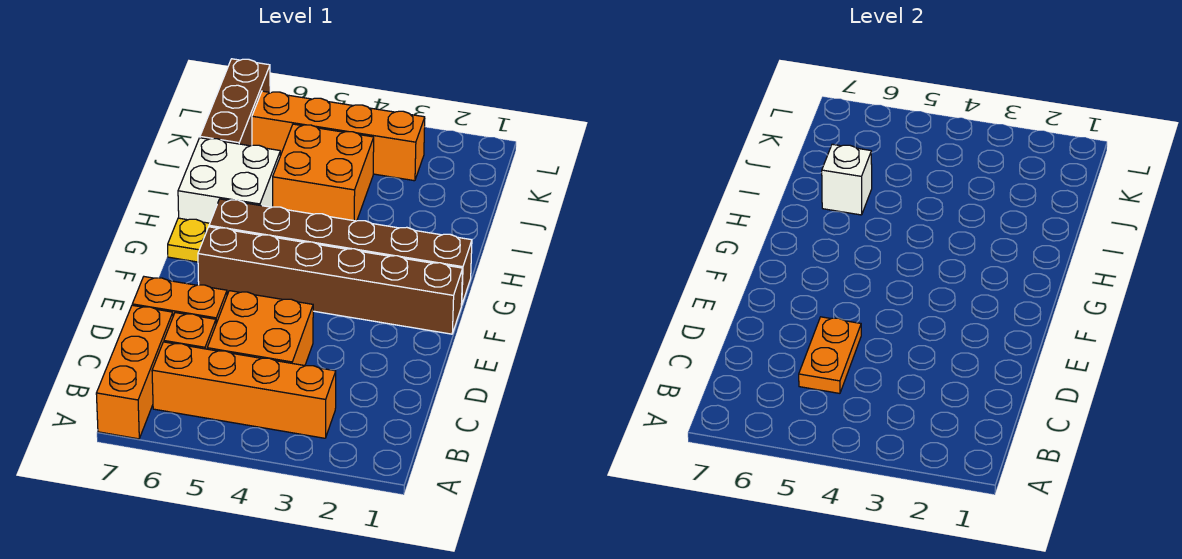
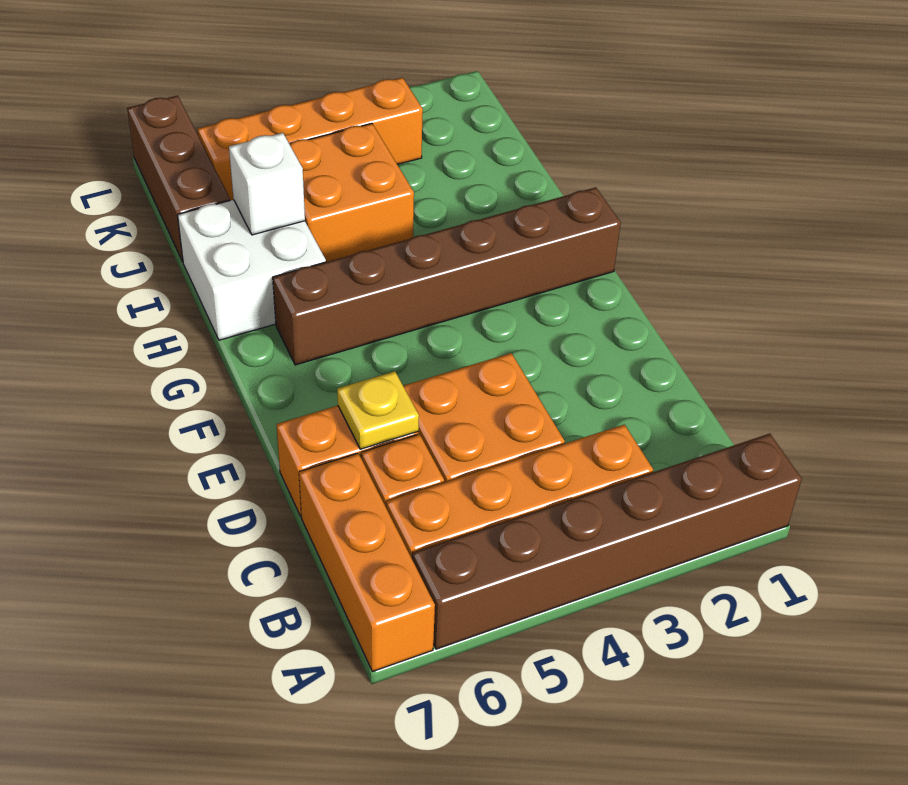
orange plate C5:D5 level 2 -> none
brown brick F1:F6 level 1 -> brown brick A1:A6 level 1
yellow plate G7 level 1 -> yellow plate D6 level 2

